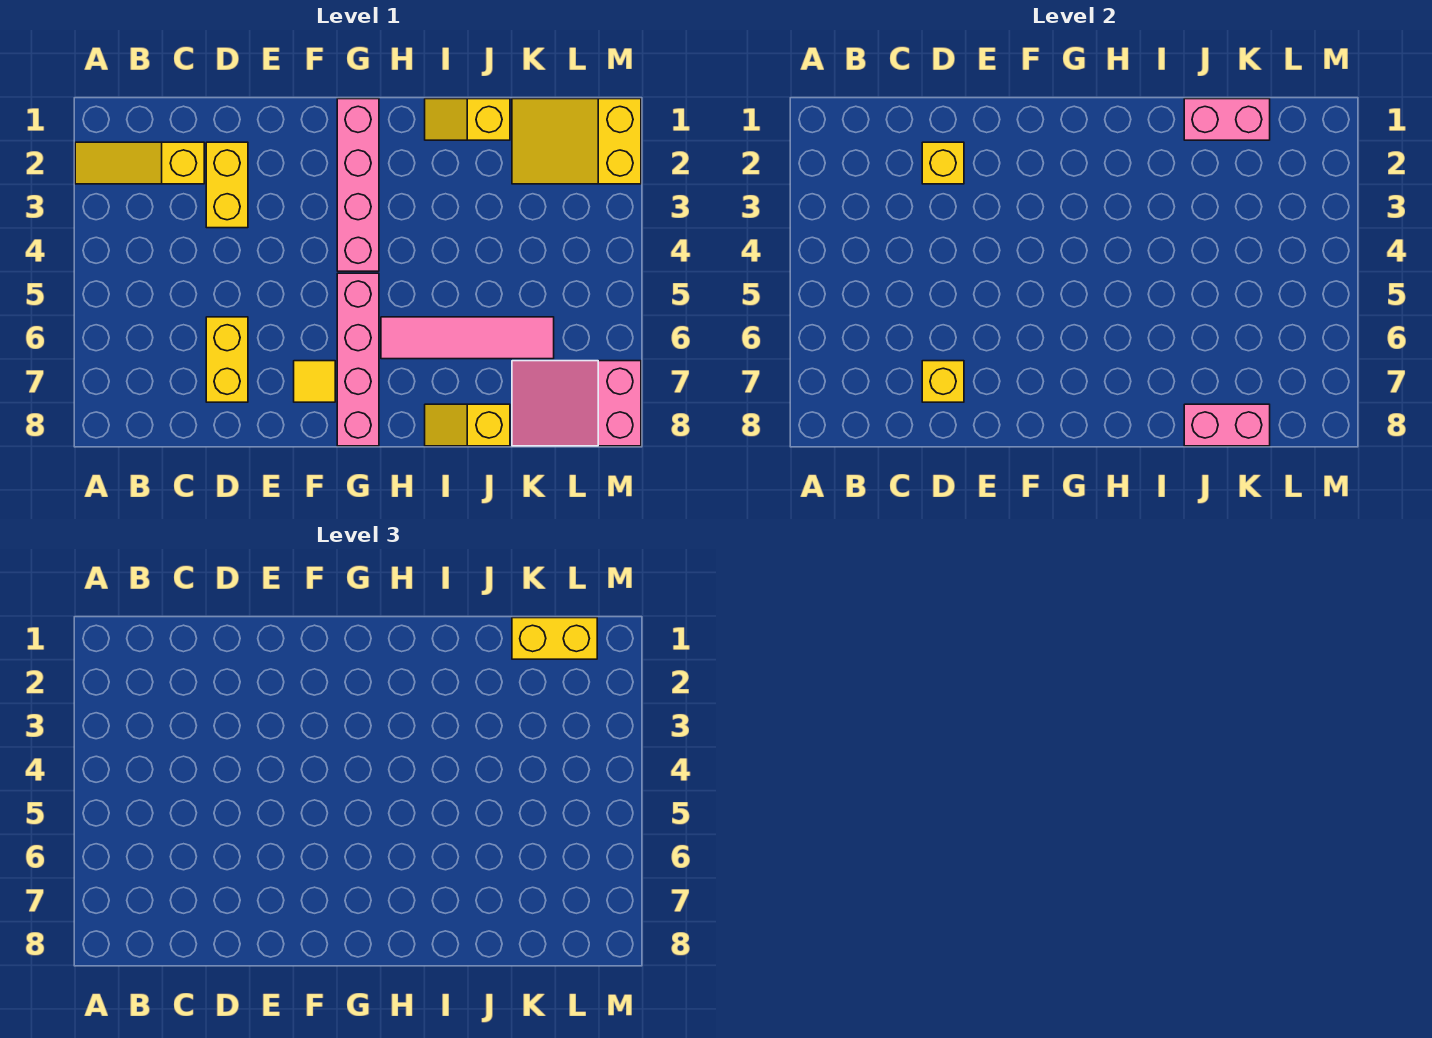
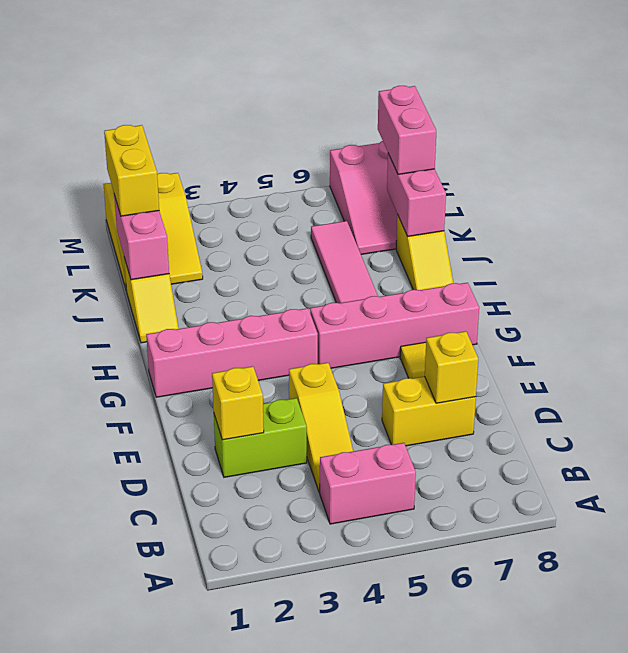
yellow slope A2:C2 level 1 top C -> yellow slope C4:E4 level 1 top E
none -> pink brick B4:B5 level 1
yellow brick D2:D3 level 1 -> lime brick D2:D3 level 1
none -> pink brick K8:L8 level 3

